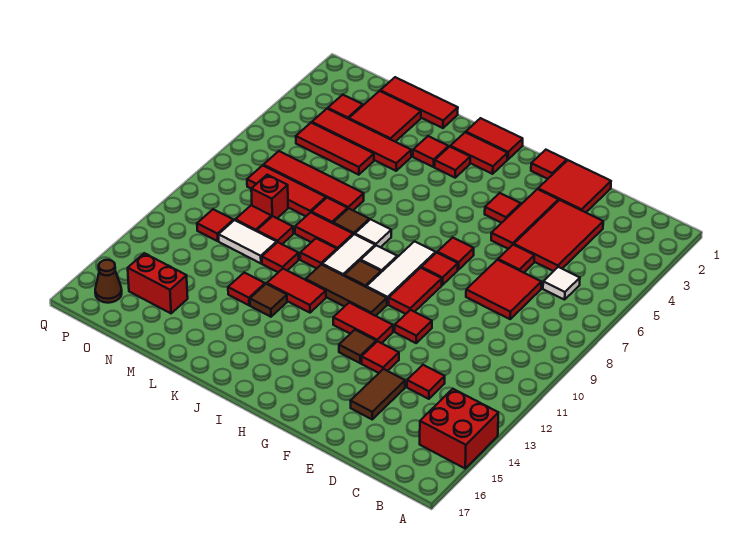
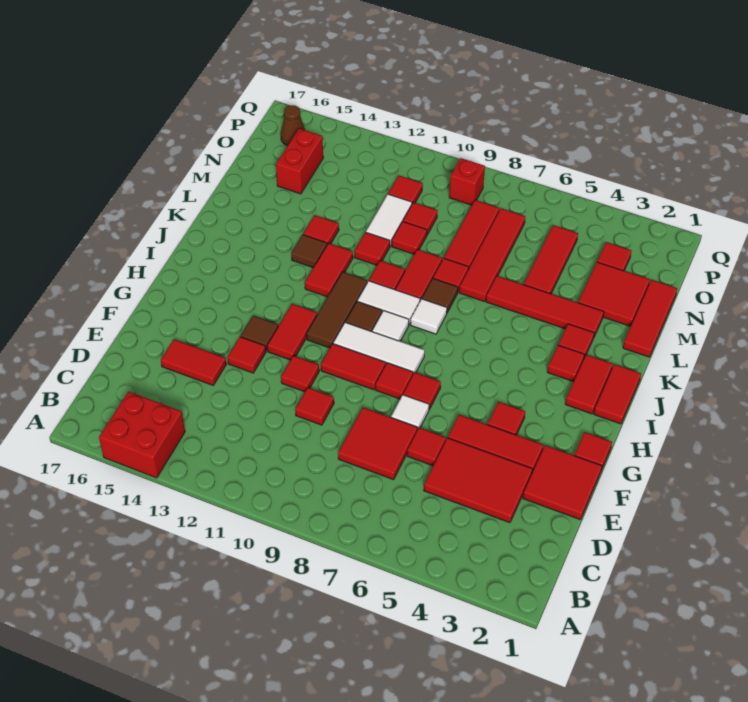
white tile C6 level 1 -> white tile F7 level 1
red tile D13 level 1 -> red tile E10 level 1
brown tile E14:E15 level 1 -> red tile E14:E15 level 1
red tile L4:O4 level 1 -> red tile L3:L6 level 1
red brick N9 level 1 -> red brick P9 level 1

